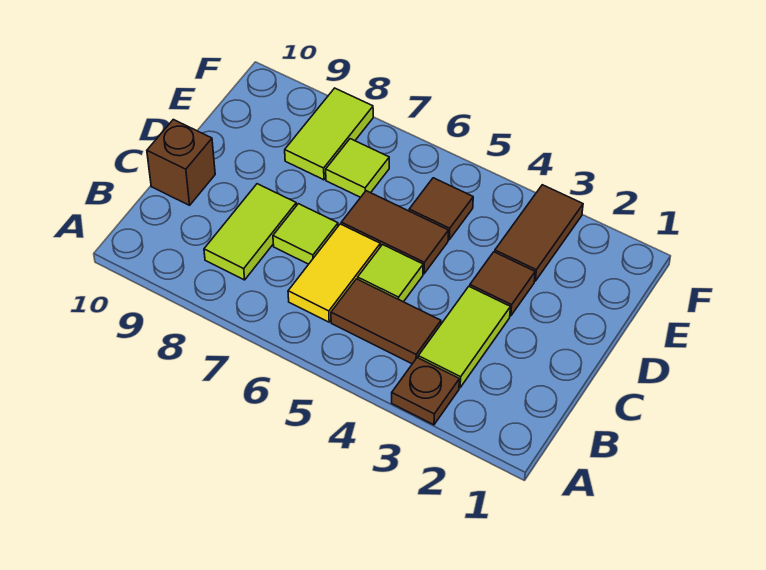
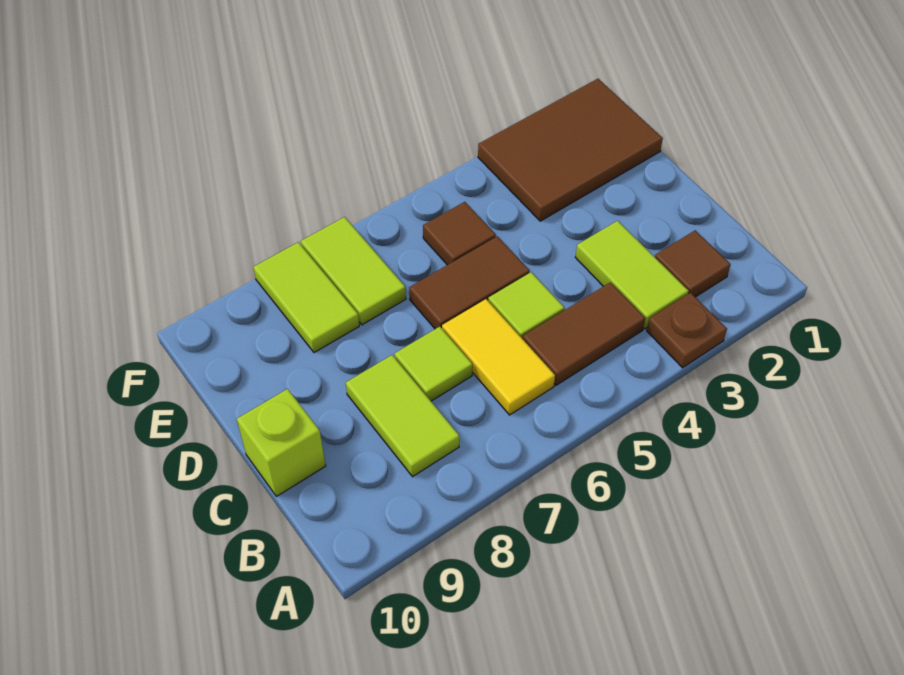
brown brick C10 level 1 -> lime brick C10 level 1
brown tile D3 level 1 -> brown tile B2 level 1
brown tile E3:F3 level 1 -> brown tile E1:F3 level 1
lime tile E7 level 1 -> lime tile E7:F7 level 1

